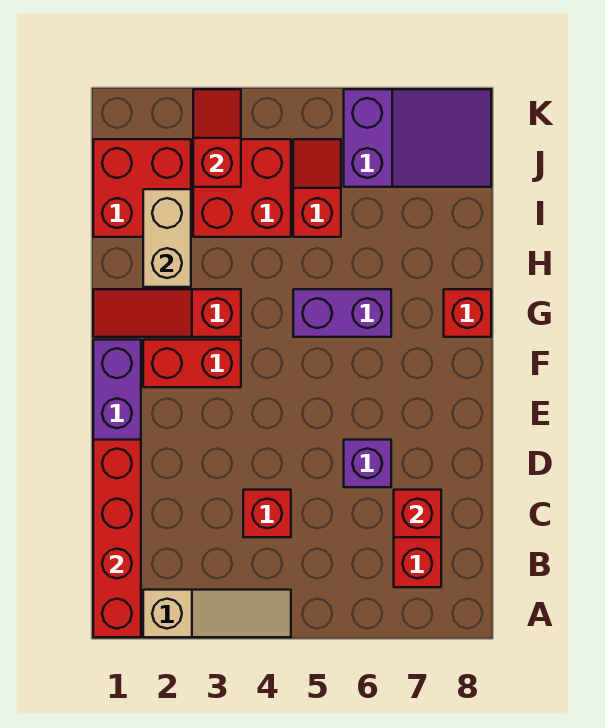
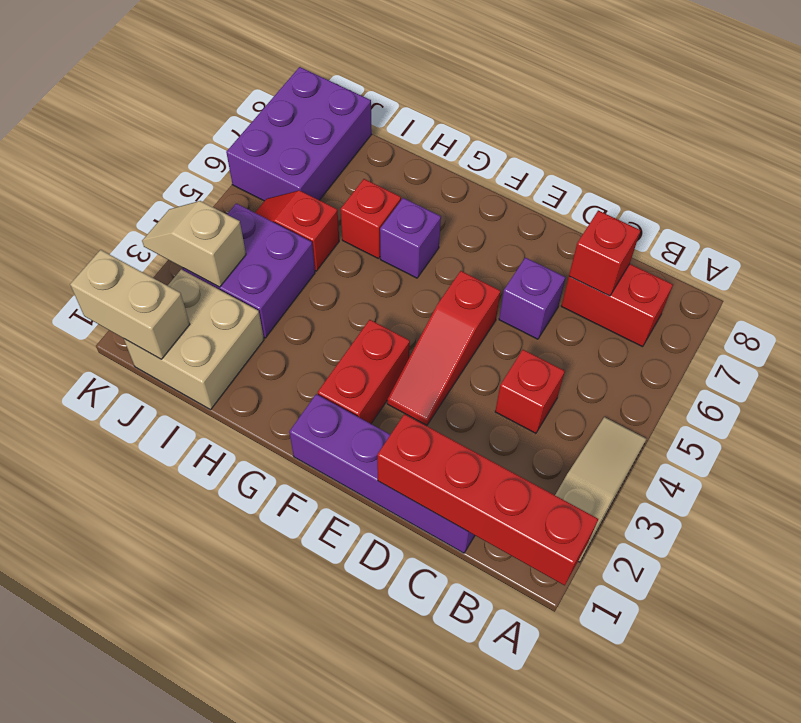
red slope G1:G3 level 1 top 3 -> red slope E3:E5 level 1 top 5
purple brick G5:G6 level 1 -> purple brick G6 level 1
red brick G8 level 1 -> red brick H6 level 1
tan brick H2:I2 level 2 -> tan brick J1:K1 level 2
red brick I1:J2 level 1 -> tan brick I1:J2 level 1
red brick I3:J4 level 1 -> purple brick I3:J4 level 1
red slope J3:K3 level 2 top J -> tan slope J3:K3 level 2 top J
purple slope J6:K8 level 1 top 6 -> purple brick J6:K8 level 1

